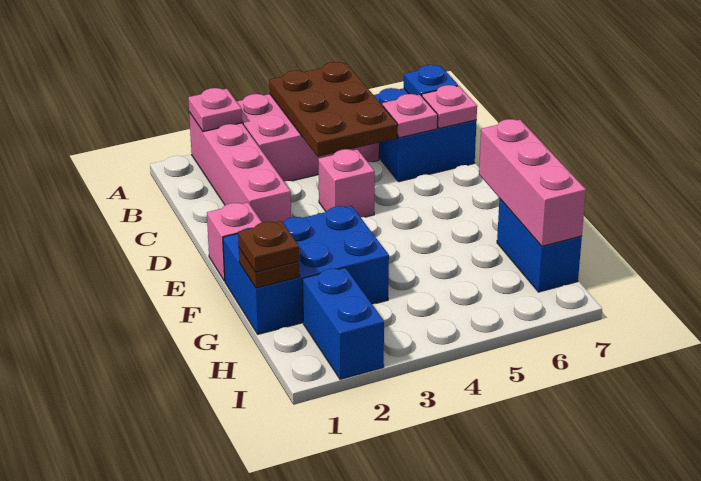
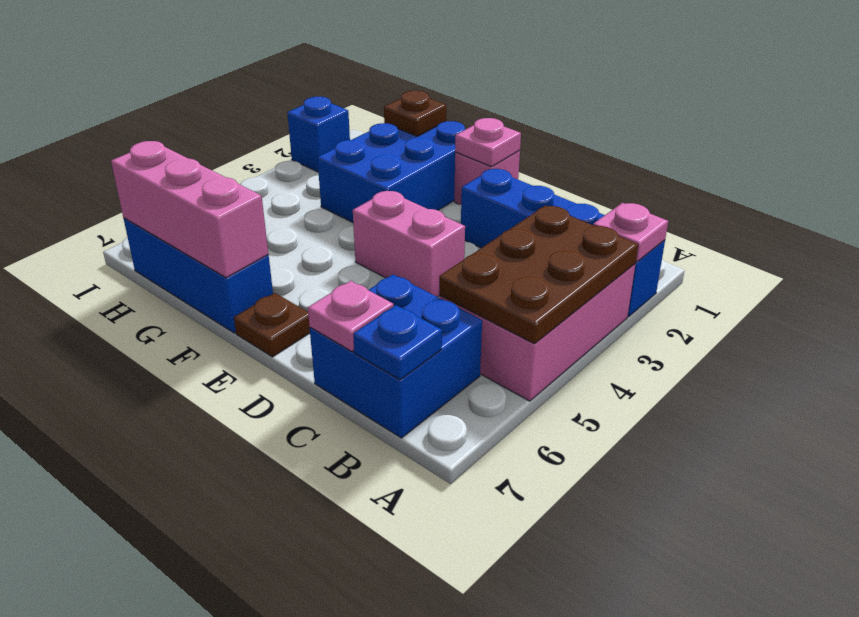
pink brick A2:D2 level 1 -> blue brick A2:D2 level 1
brown plate A4:C5 level 2 -> brown plate A3:B5 level 2
pink plate C6 level 2 -> pink plate E1 level 2
pink brick D4 level 1 -> pink brick D4:E4 level 1
brown plate G1 level 3 -> brown plate E7 level 1
blue brick G7:H7 level 1 -> blue brick F7:H7 level 1
blue brick H2:I2 level 1 -> blue brick I2 level 1

